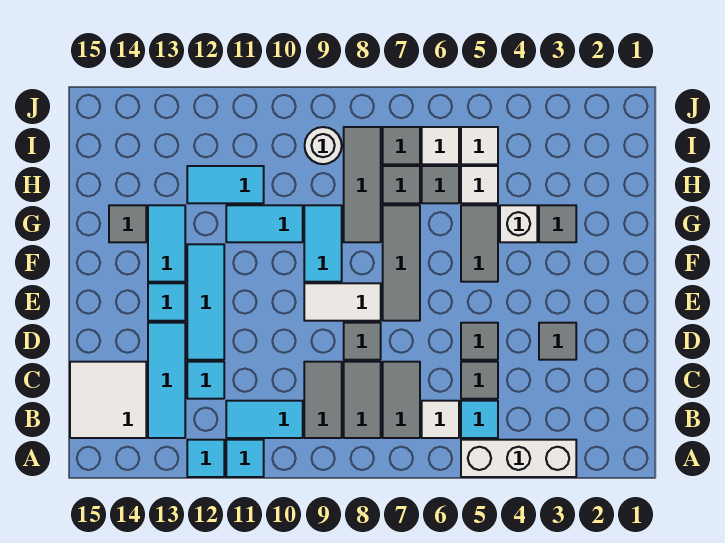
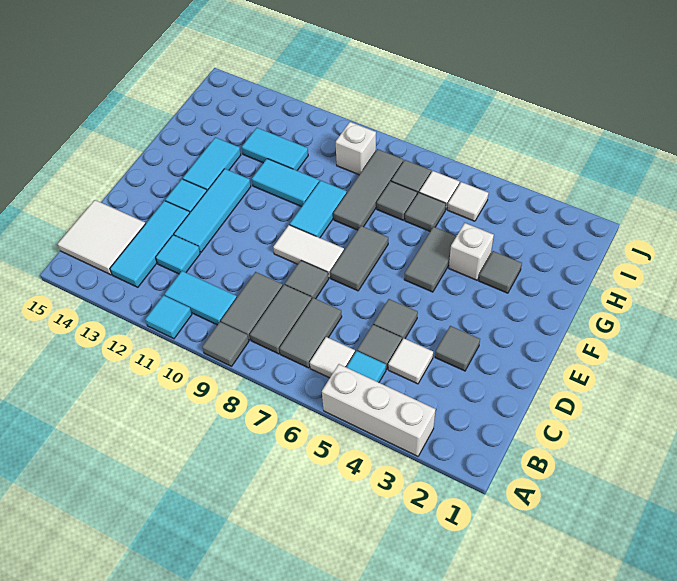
cyan tile A12 level 1 -> none
grey tile E7:G7 level 1 -> grey tile E7:F7 level 1
grey tile G14 level 1 -> grey tile A9 level 1
white tile H5 level 1 -> white tile C4 level 1
white round brick I9 level 1 -> white brick I9 level 1

